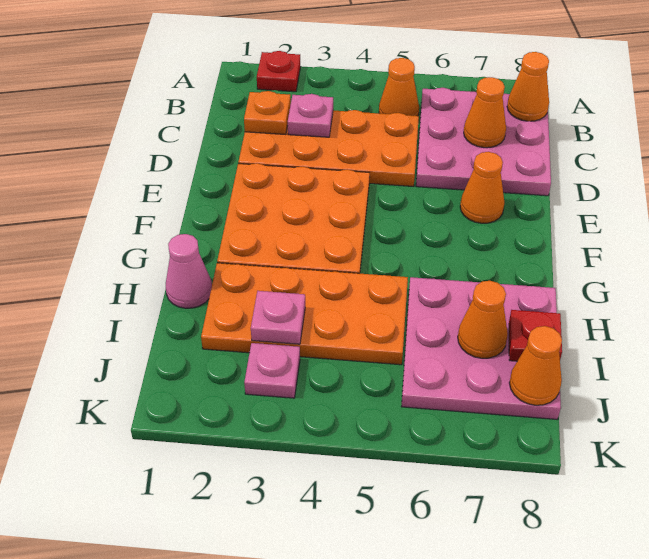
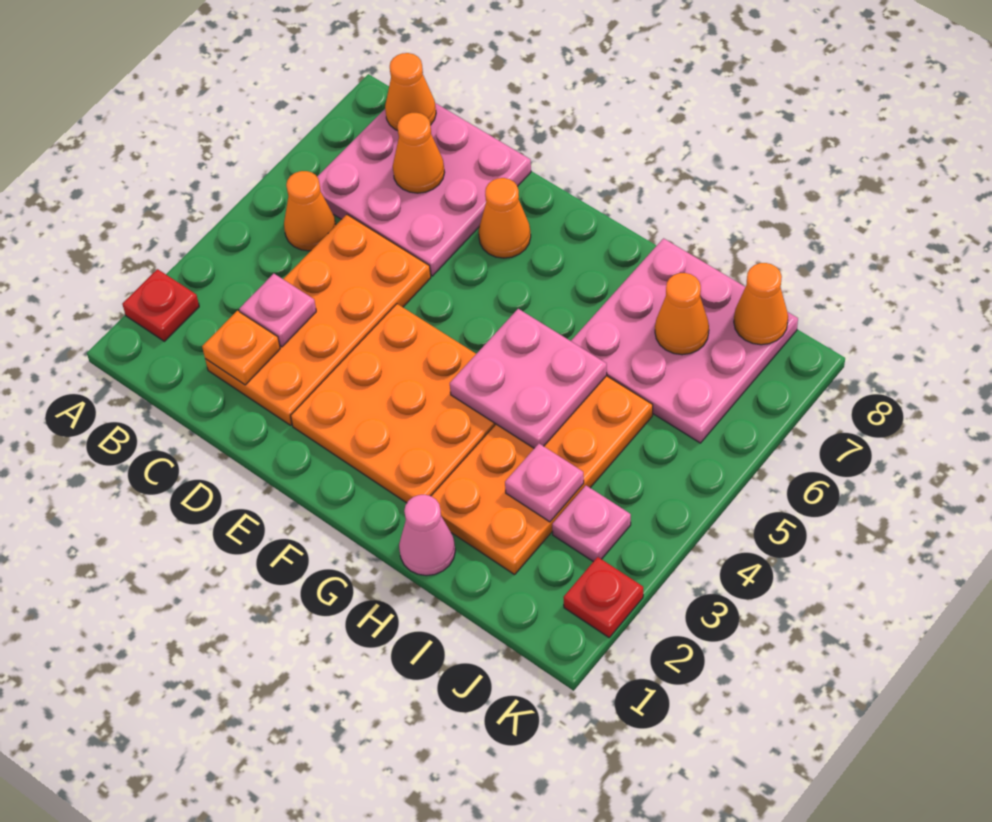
none -> pink plate G4:H5 level 2
red plate I8 level 2 -> red plate K2 level 1

